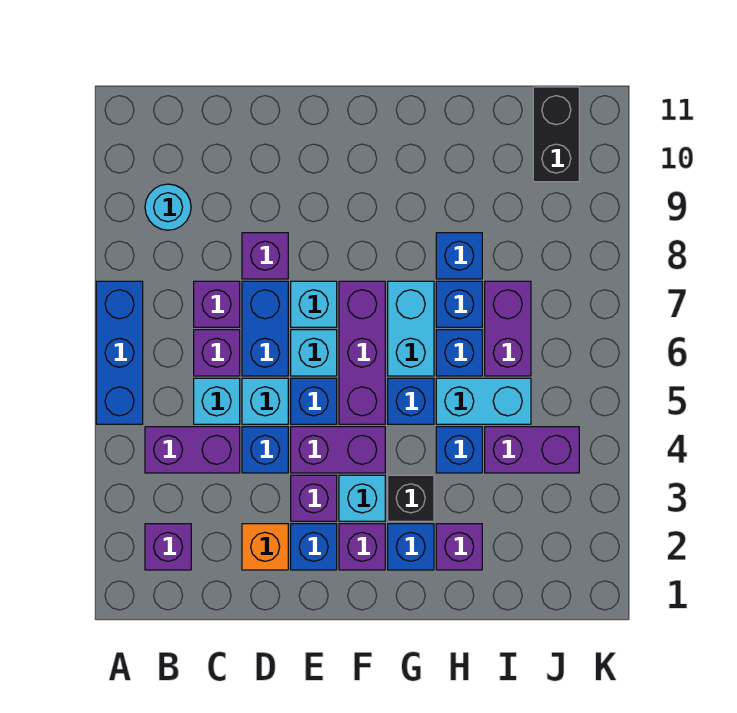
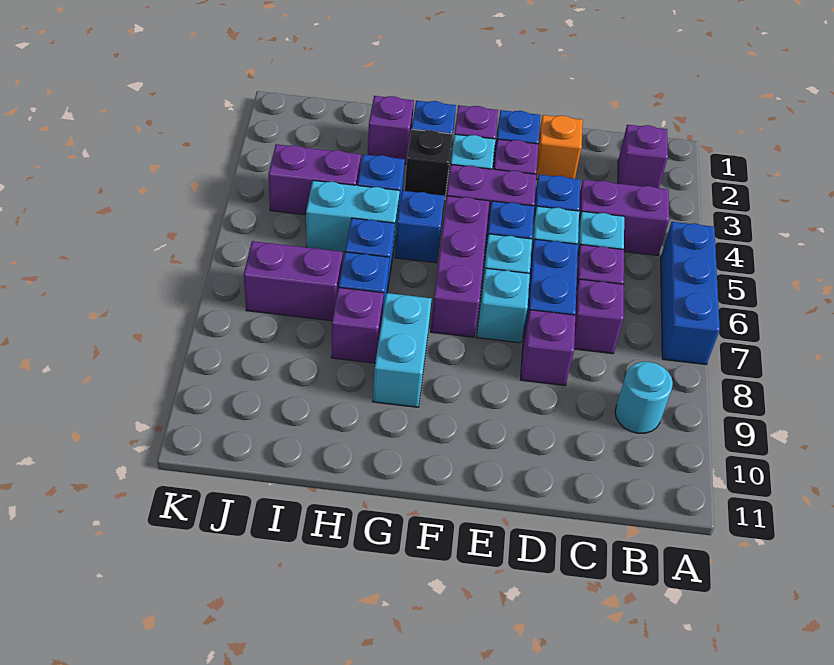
cyan brick G6:G7 level 1 -> cyan brick G8:G9 level 1
blue brick H8 level 1 -> purple brick H8 level 1
purple brick I6:I7 level 1 -> purple brick I7:J7 level 1
black brick J10:J11 level 1 -> none

